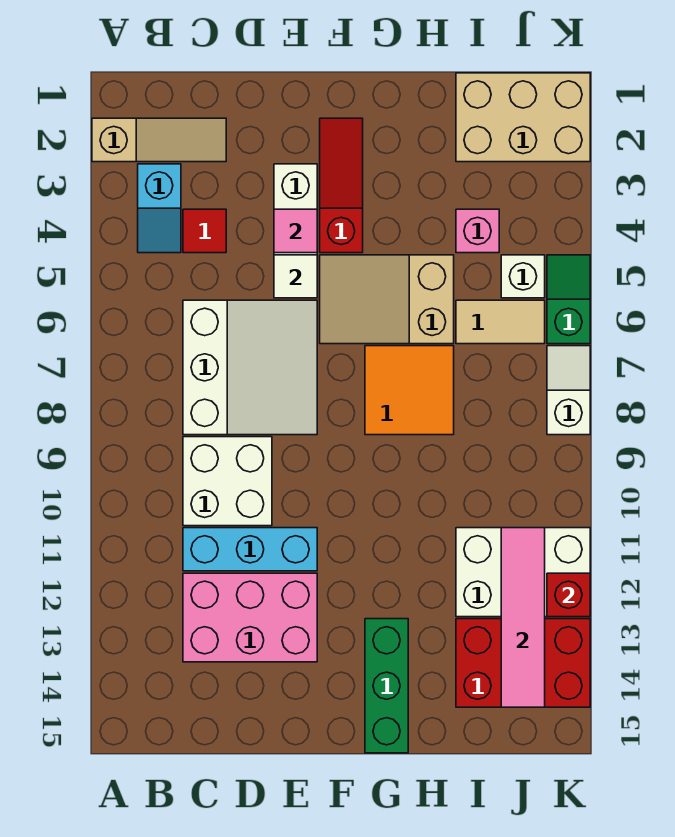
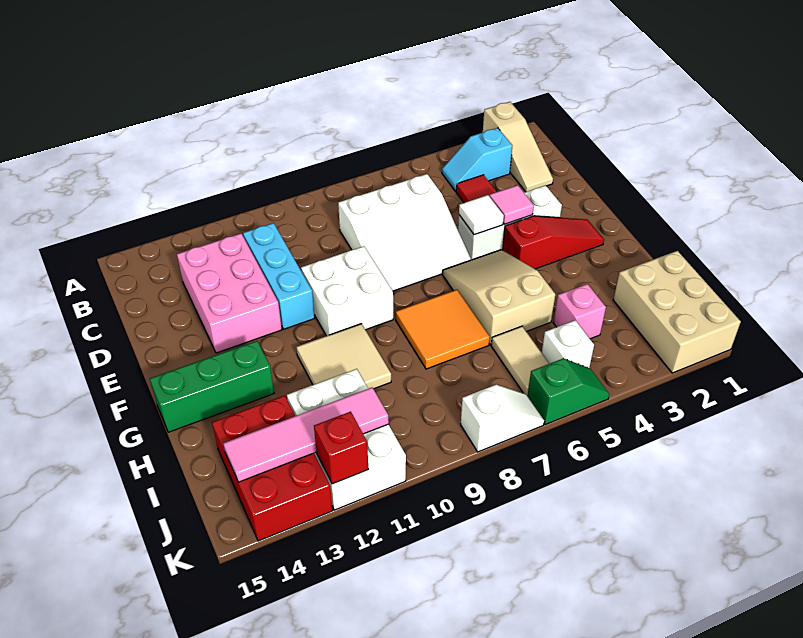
white brick C9:D10 level 1 -> white brick E9:F10 level 1
none -> tan tile G10:H11 level 1

